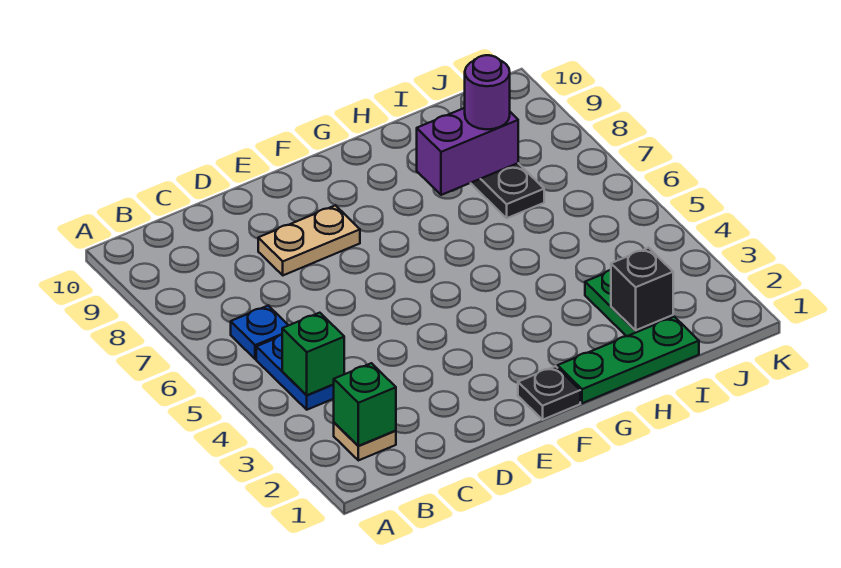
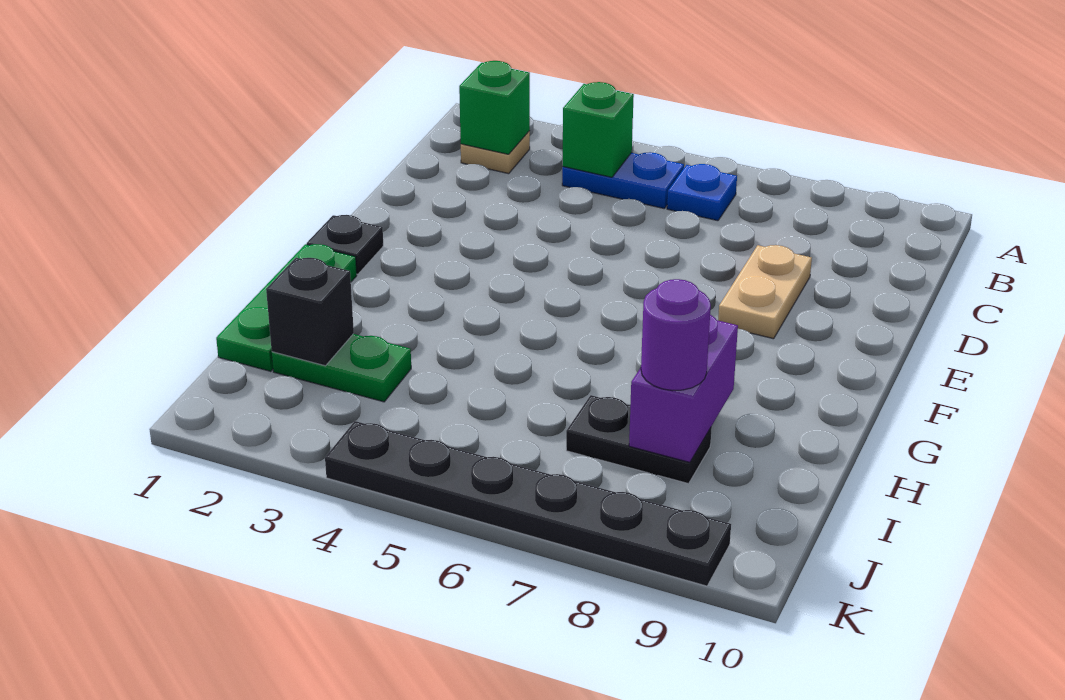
none -> black plate K4:K9 level 1

